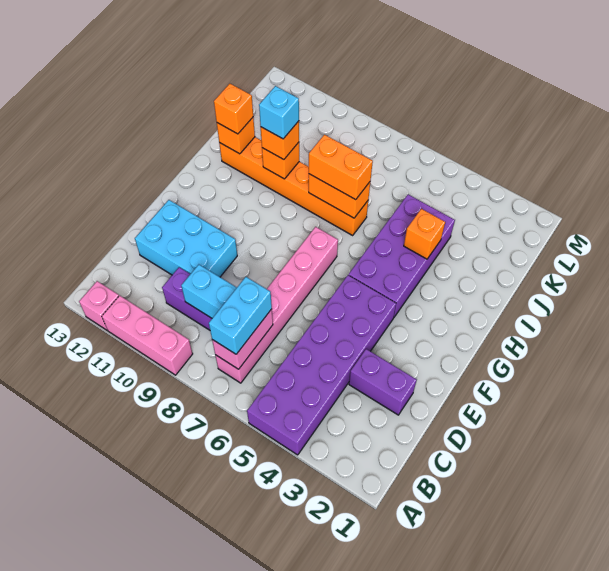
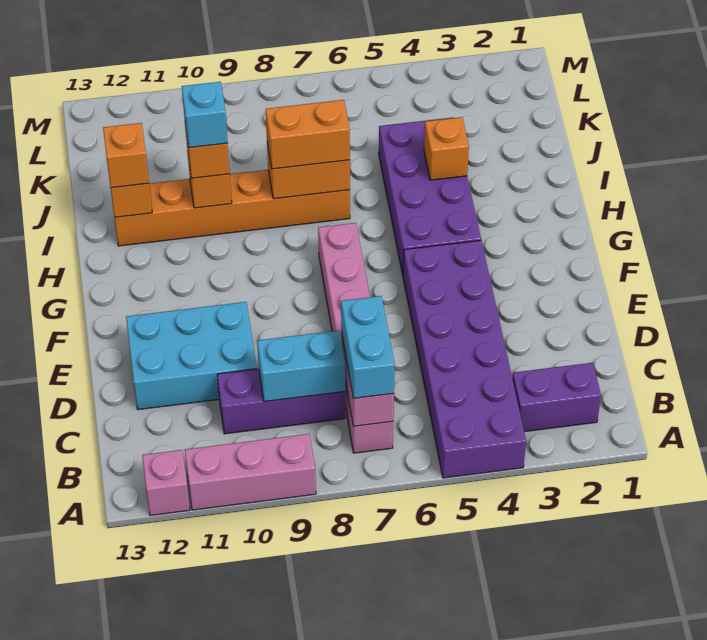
purple brick D2:D3 level 1 -> purple brick B2:B3 level 1

